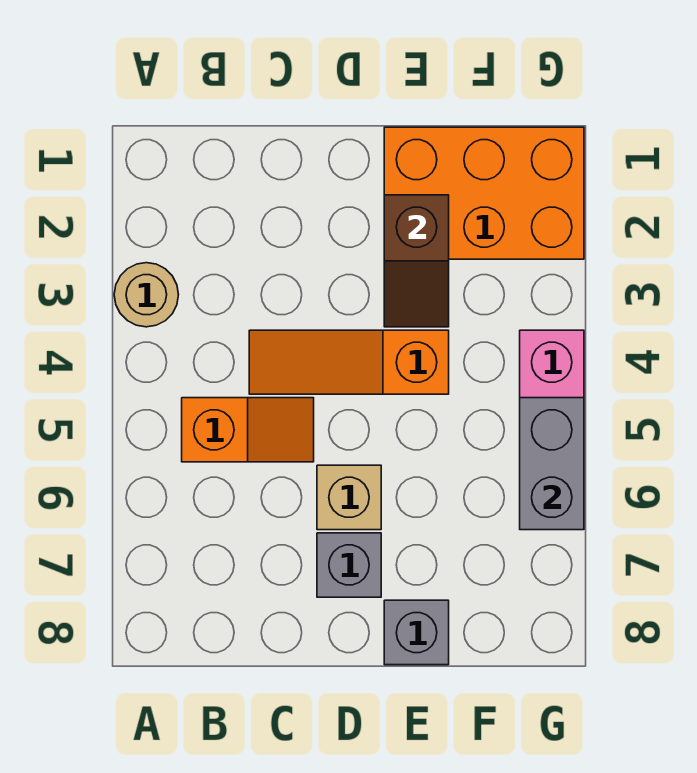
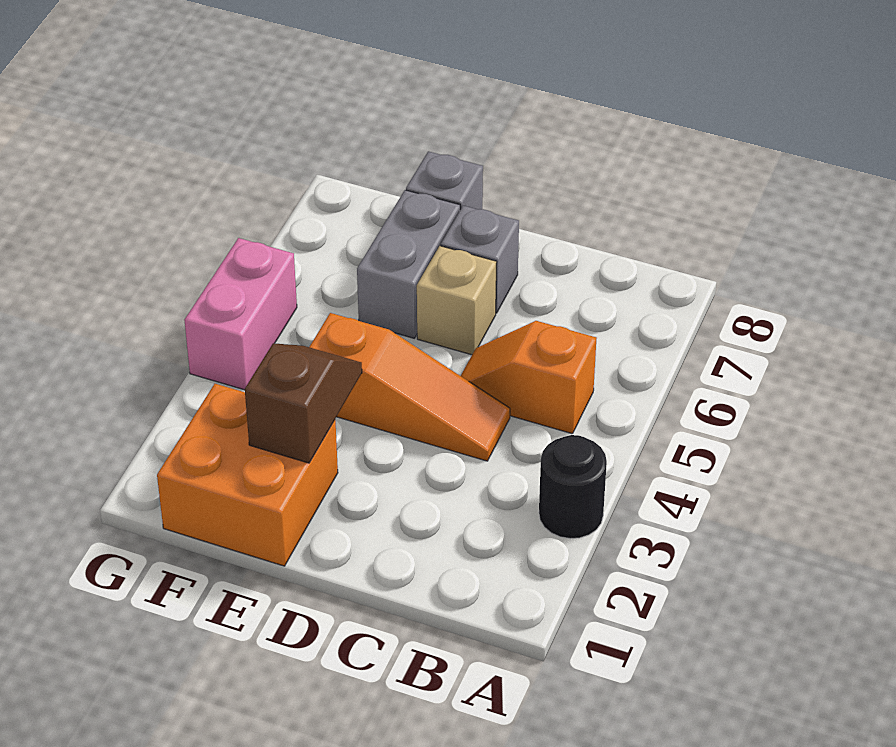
tan round brick A3 level 1 -> black round brick A3 level 1
orange brick E1:G2 level 1 -> orange brick E1:F2 level 1
grey brick G5:G6 level 2 -> grey brick E6:E7 level 1

